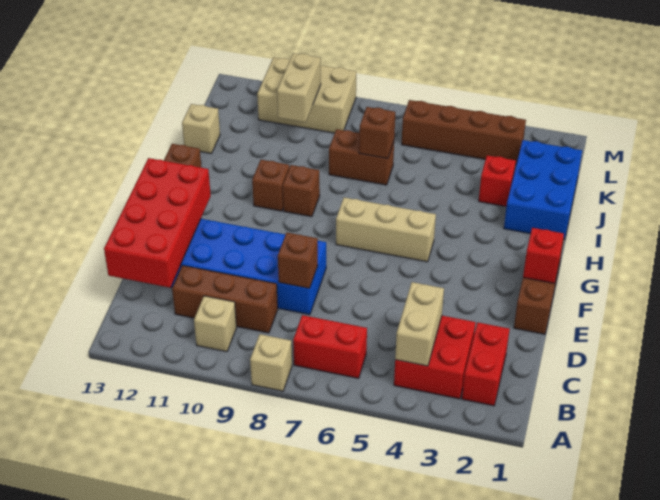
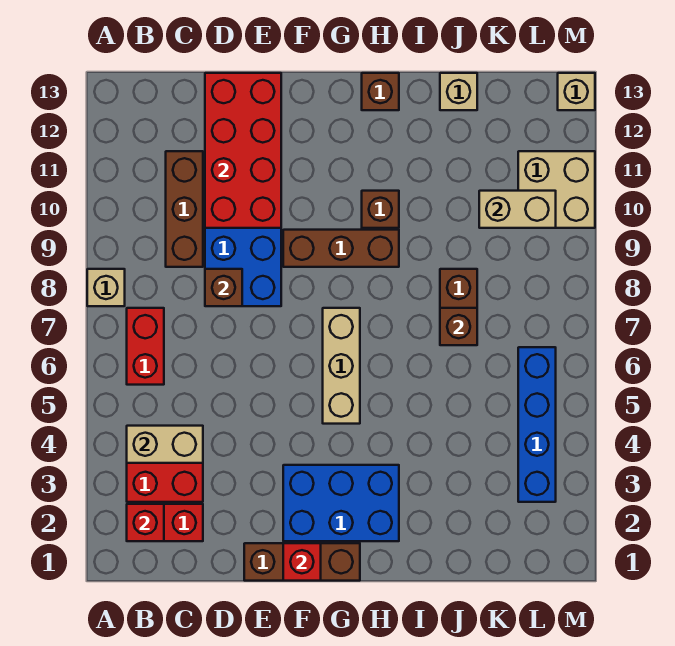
tan brick B10 level 1 -> tan brick M13 level 1
red brick C12:F13 level 2 -> red brick D10:E13 level 2
brown brick H9 level 1 -> brown brick F9:H9 level 1
blue brick I1:K2 level 1 -> blue brick F2:H3 level 1
red brick J3 level 1 -> red brick B2 level 2
brown brick L3:L6 level 1 -> blue brick L3:L6 level 1
tan brick L9:M11 level 1 -> tan brick L10:M11 level 1

